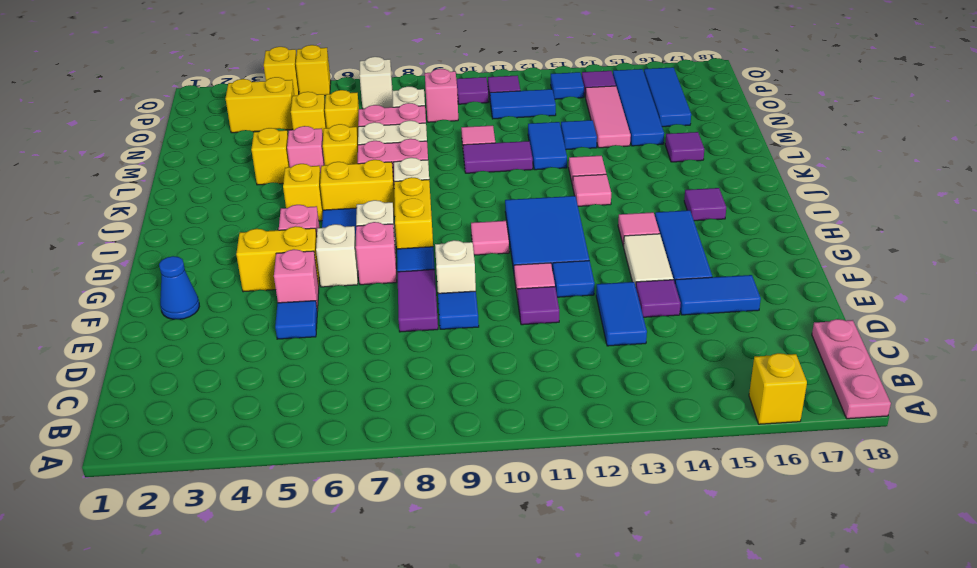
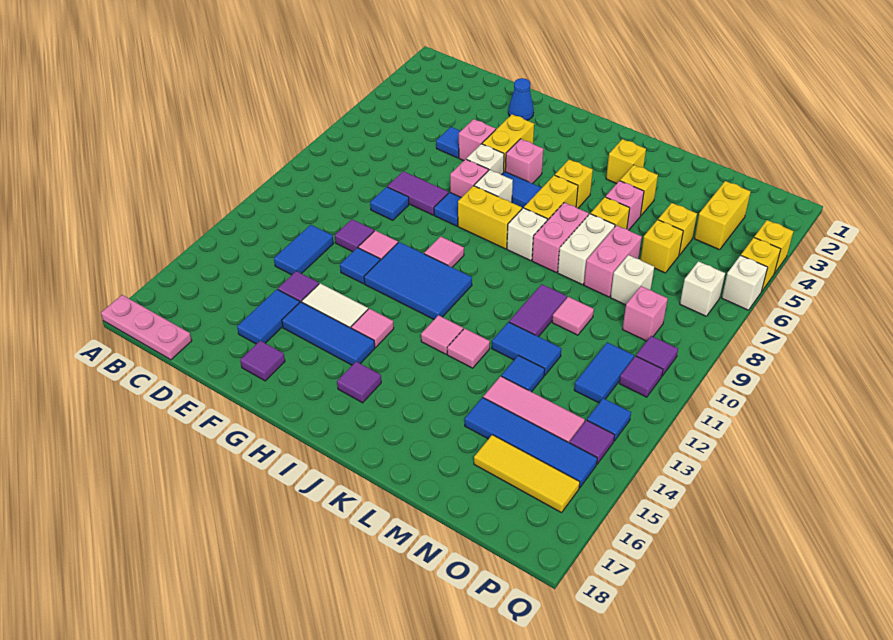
yellow brick A16 level 1 -> yellow brick K3 level 1
blue tile D13:E13 level 1 -> blue tile D12:D13 level 1
white brick F9 level 1 -> white brick Q6 level 1
purple tile L16 level 1 -> purple tile F17 level 1
blue tile N16:P16 level 1 -> yellow tile N16:P16 level 1

